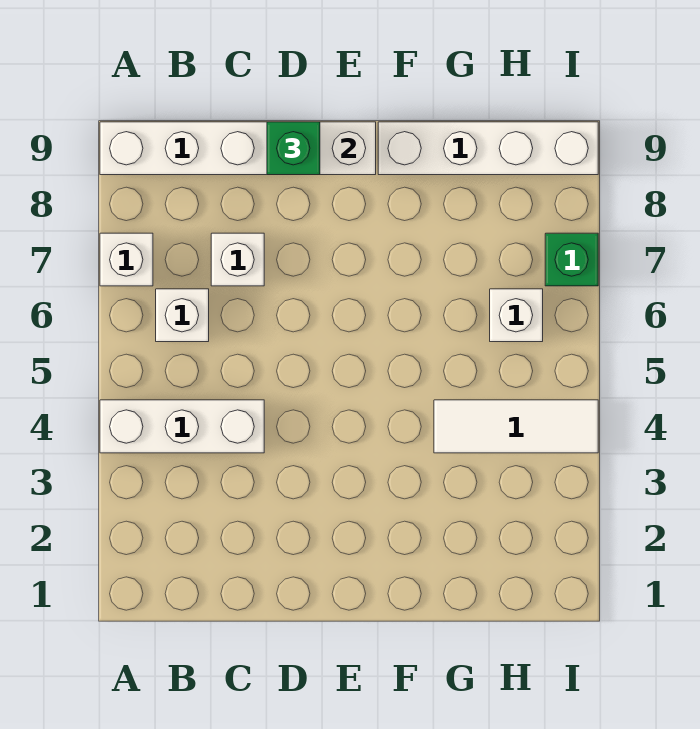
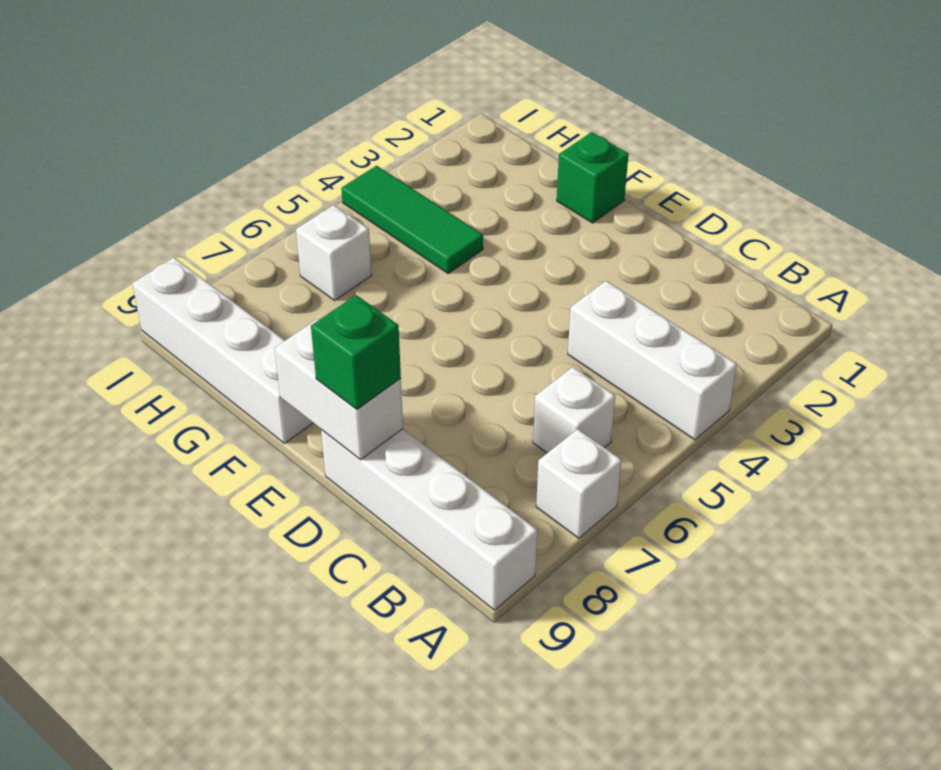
white brick C7 level 1 -> none
white tile G4:I4 level 1 -> green tile G4:I4 level 1
green brick I7 level 1 -> green brick F1 level 1

